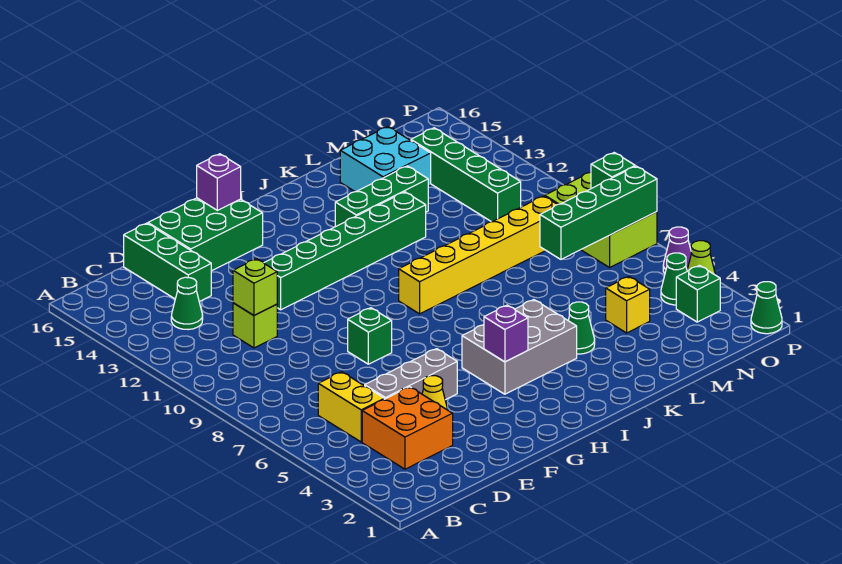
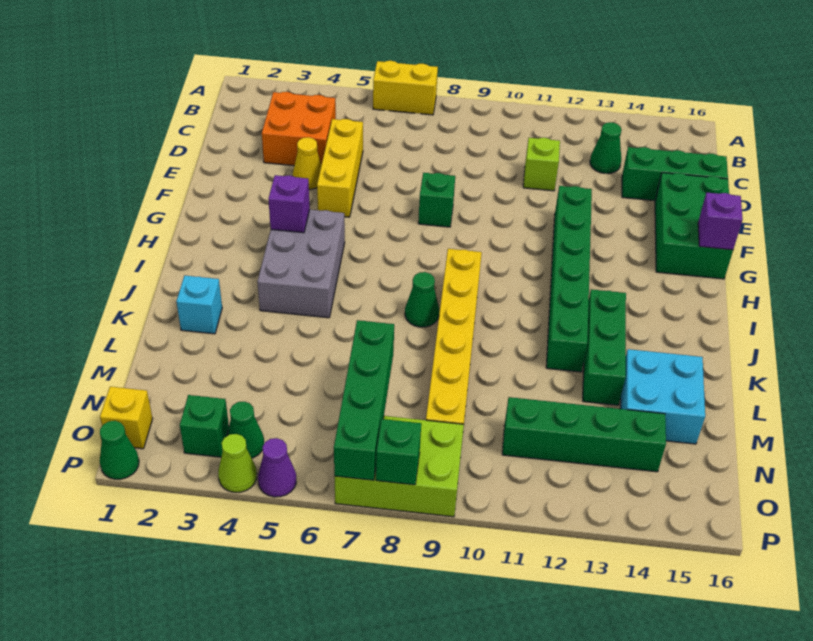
yellow brick C5:C6 level 1 -> yellow brick A6:A7 level 1
grey brick D5:F5 level 1 -> yellow brick D5:F5 level 1
lime brick D11 level 2 -> none
none -> cyan brick K2 level 1
green cone K4 level 1 -> green cone J8 level 1
yellow brick M4 level 1 -> yellow brick O1 level 1

